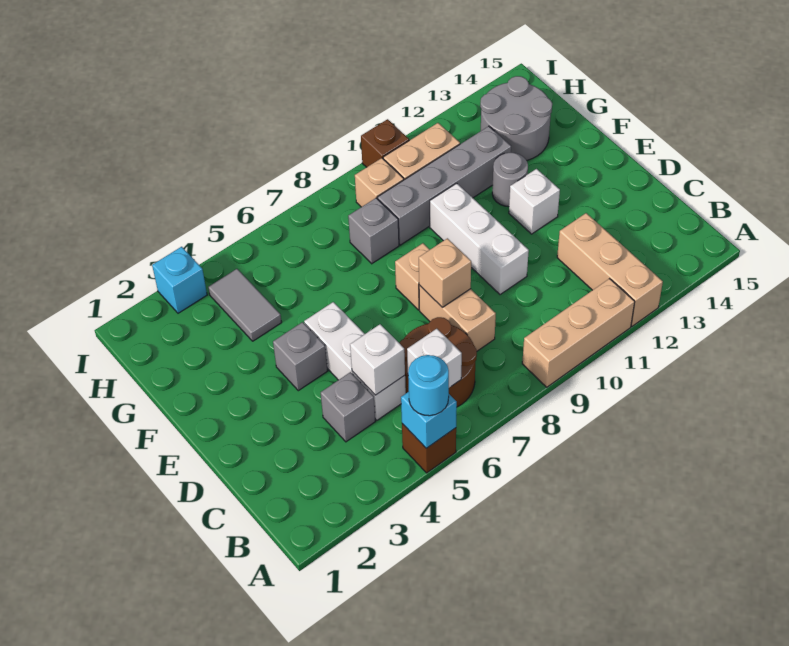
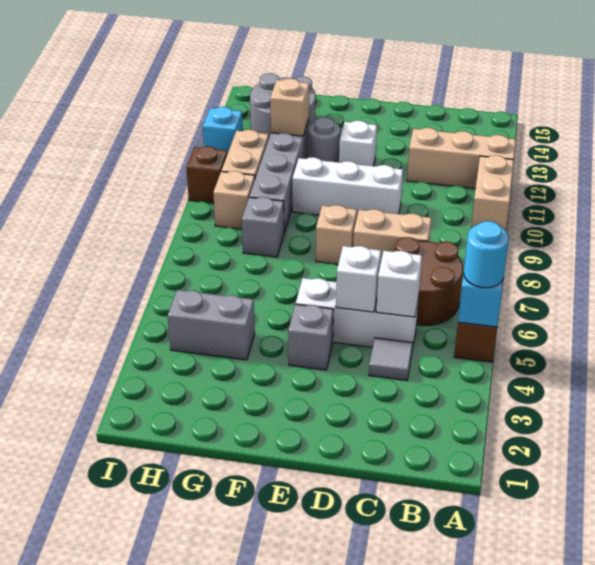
tan brick A9:A11 level 1 -> tan brick A10:A11 level 1
white brick B6 level 2 -> white brick D5 level 2
grey brick C4 level 1 -> grey tile C4 level 1
tan brick D8 level 2 -> tan brick G12 level 2
grey tile G4:H4 level 1 -> grey brick G4:H4 level 1
cyan brick I3 level 1 -> cyan brick I12 level 1

